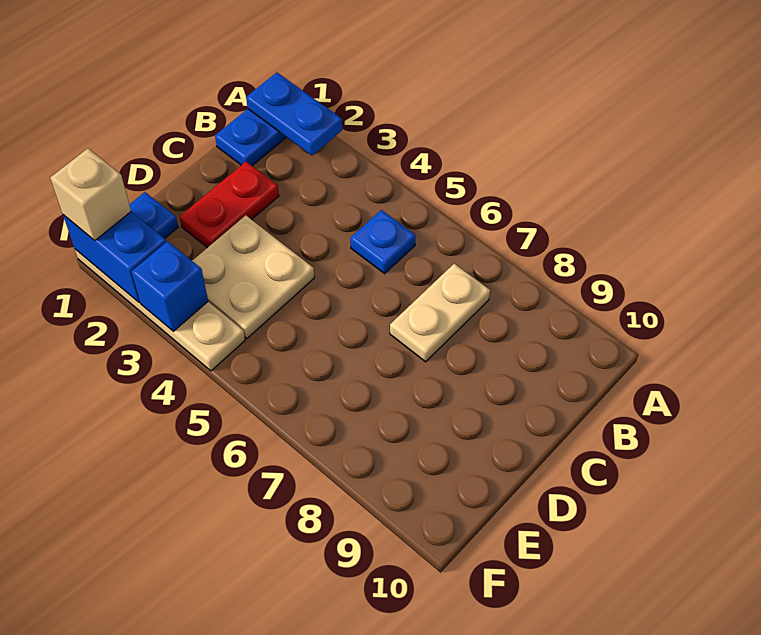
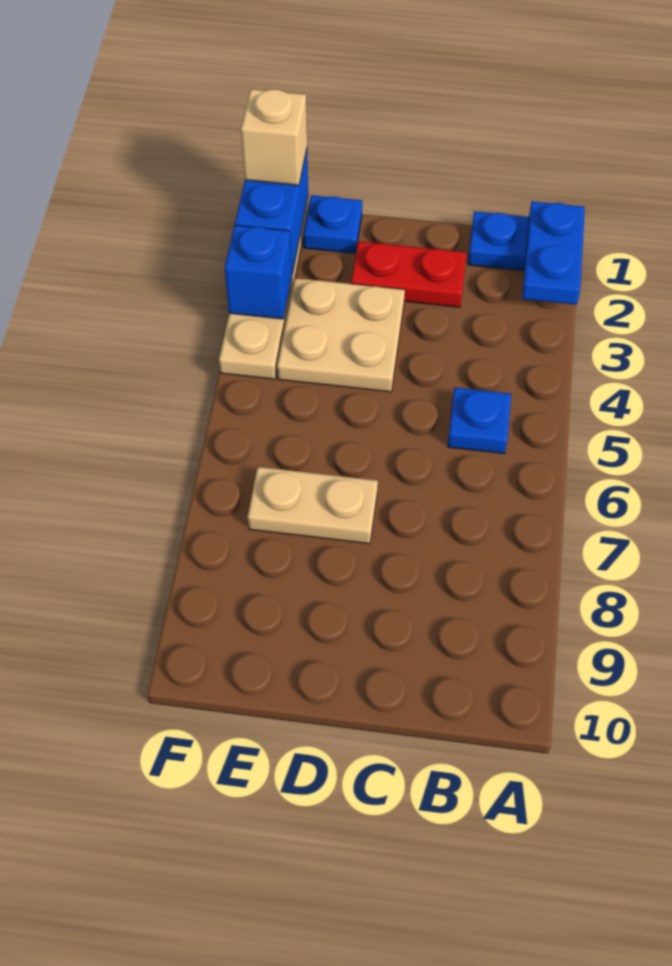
tan plate B7:C7 level 1 -> tan plate D7:E7 level 1

